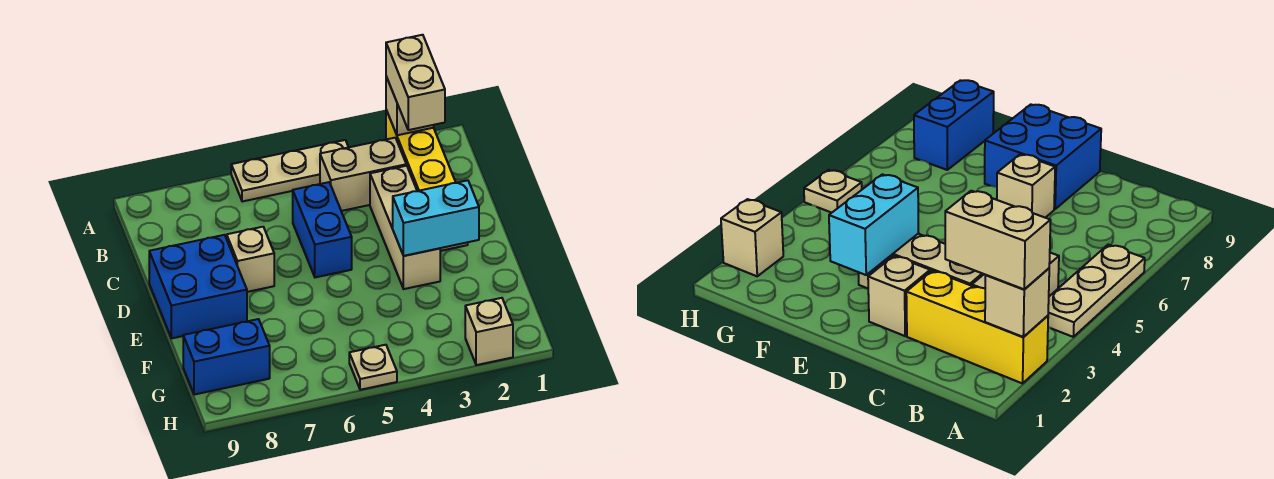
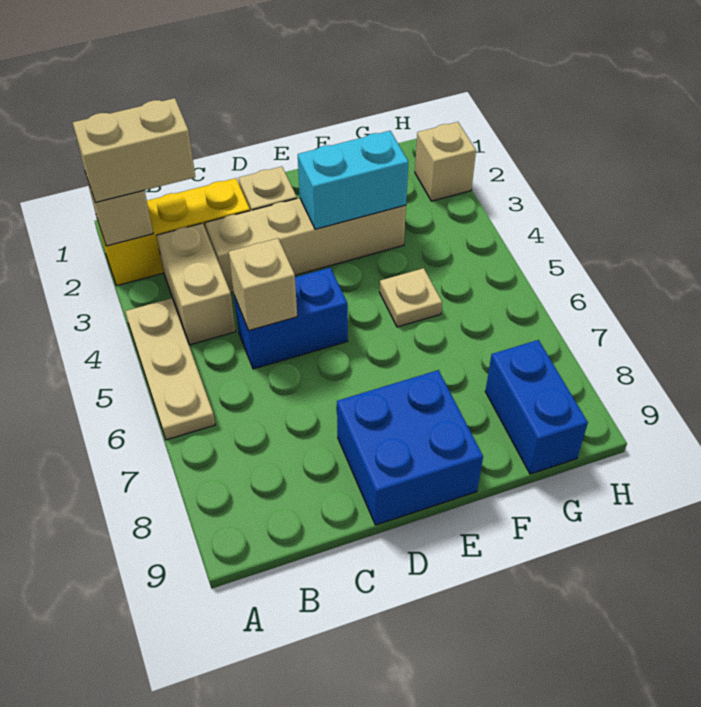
tan brick C3:E3 level 1 -> tan brick C3:F3 level 1
tan brick D7 level 1 -> tan brick C5 level 2
cyan brick E2:E3 level 2 -> cyan brick E3:F3 level 2
tan plate H5 level 1 -> tan plate F5 level 1

